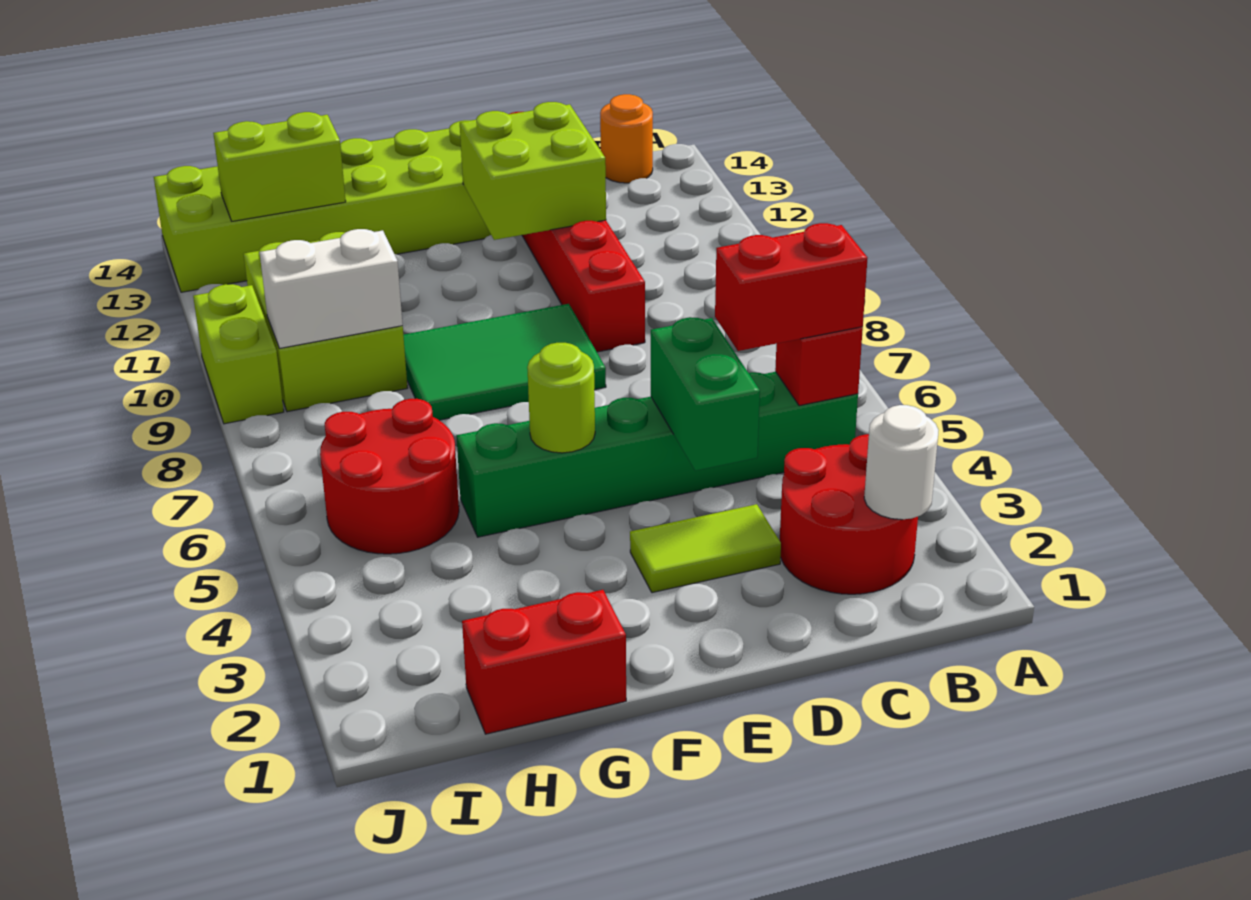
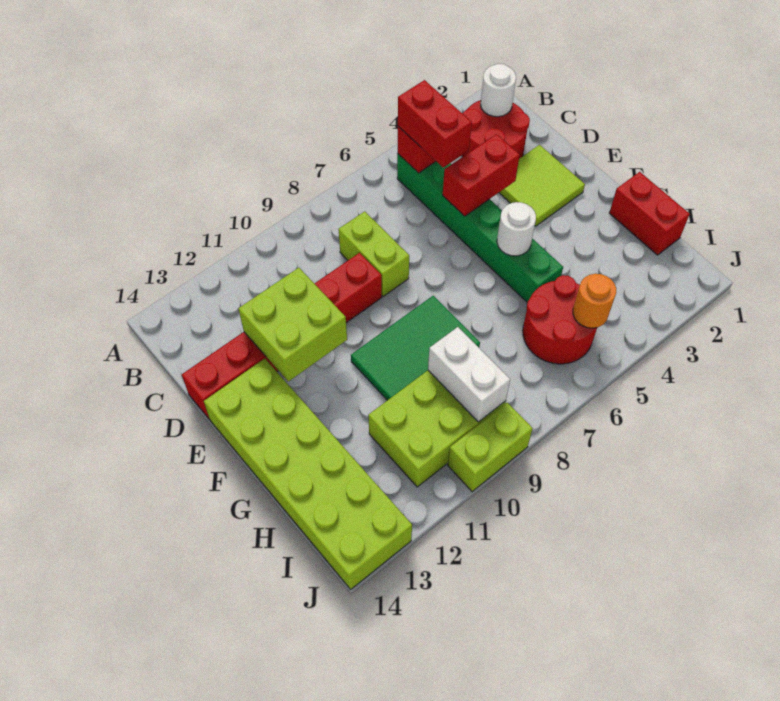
orange round brick B14 level 1 -> orange round brick I5 level 2
lime tile D3:E3 level 1 -> lime tile D2:E3 level 1
green brick D4:D5 level 2 -> red brick D4:D5 level 2
green tile E8:G9 level 1 -> green tile F8:G10 level 1
lime round brick F5 level 2 -> white round brick F5 level 2
lime brick H13:I13 level 2 -> lime brick C8:D8 level 1

